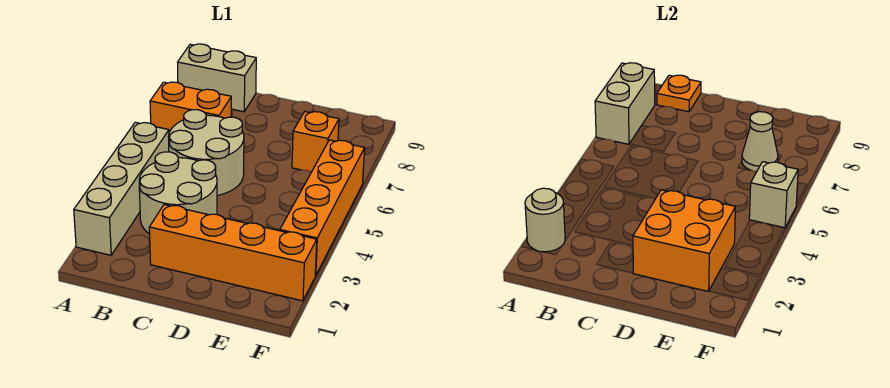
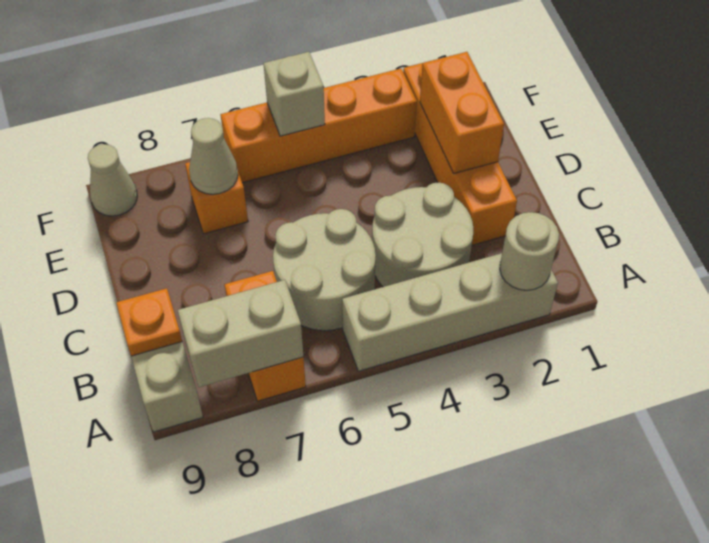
orange brick D2:E3 level 2 -> orange brick D2:E2 level 2
none -> tan cone F9 level 1

